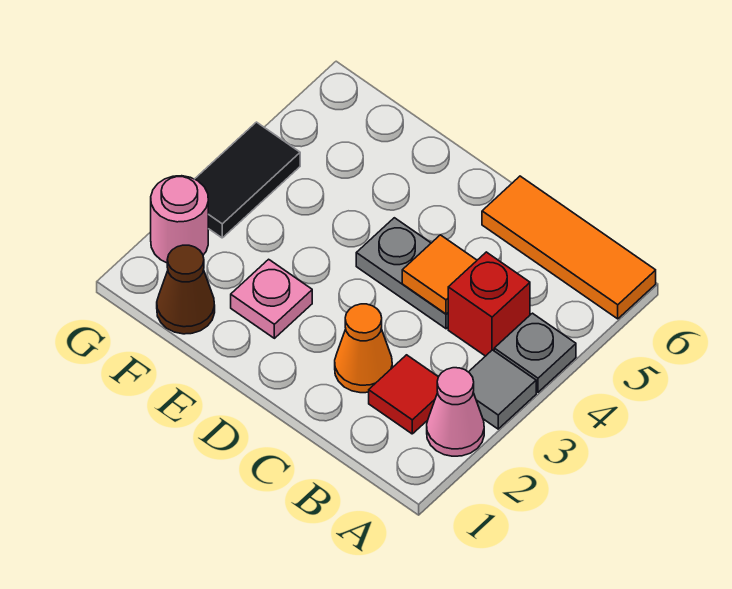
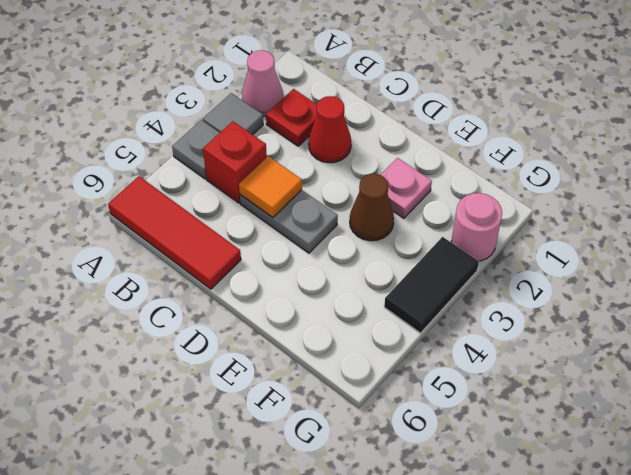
orange tile A6:C6 level 1 -> red tile A6:C6 level 1
red tile B2 level 1 -> red plate B2 level 1
orange cone C2 level 1 -> red cone C2 level 1
brown cone F1 level 1 -> brown cone E3 level 1

